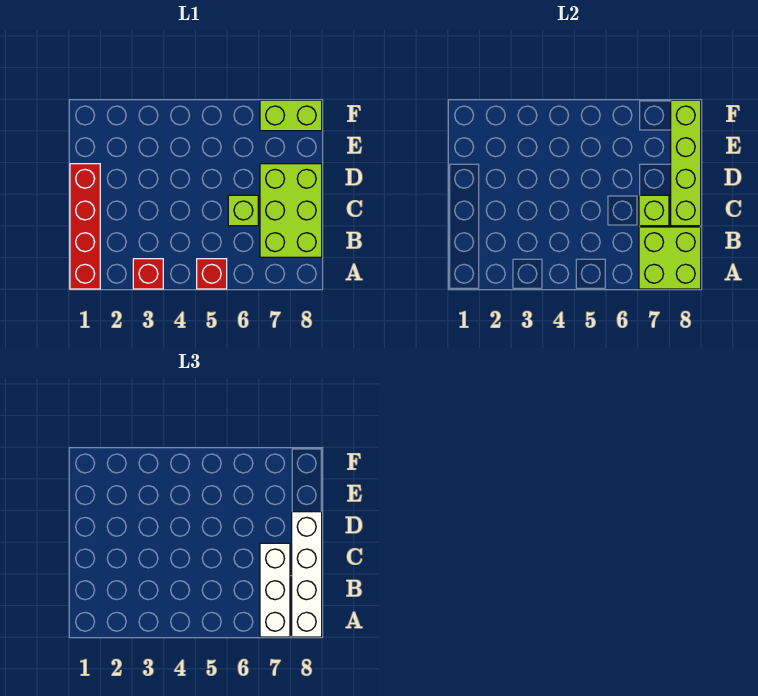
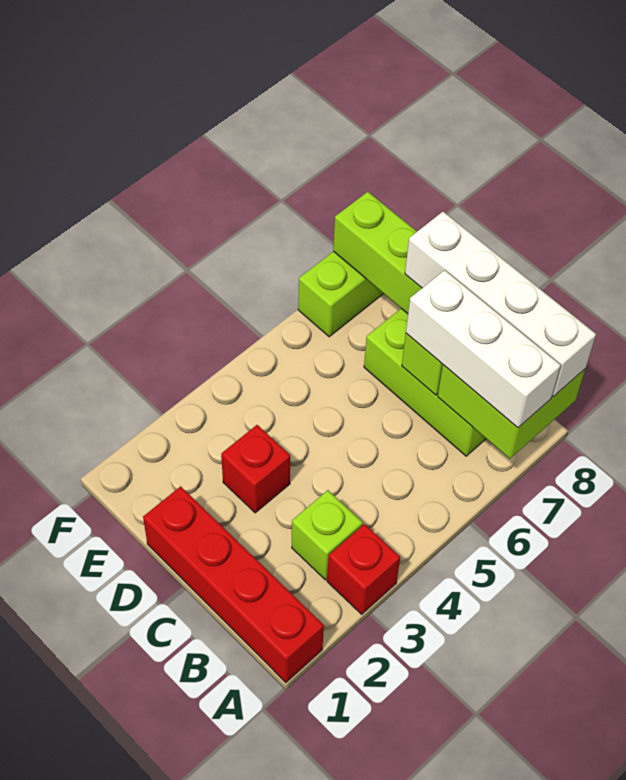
red brick A5 level 1 -> red brick D3 level 1
lime brick C6 level 1 -> lime brick B3 level 1

